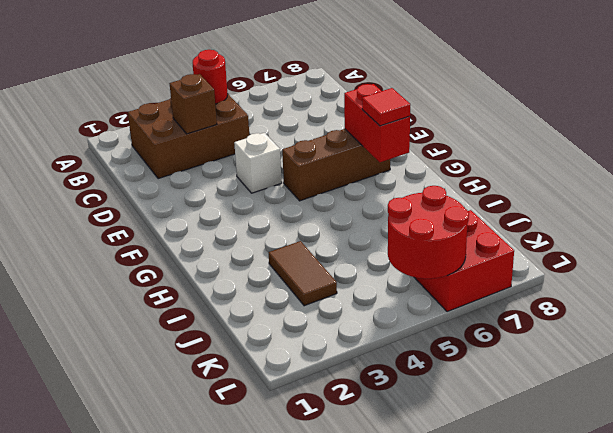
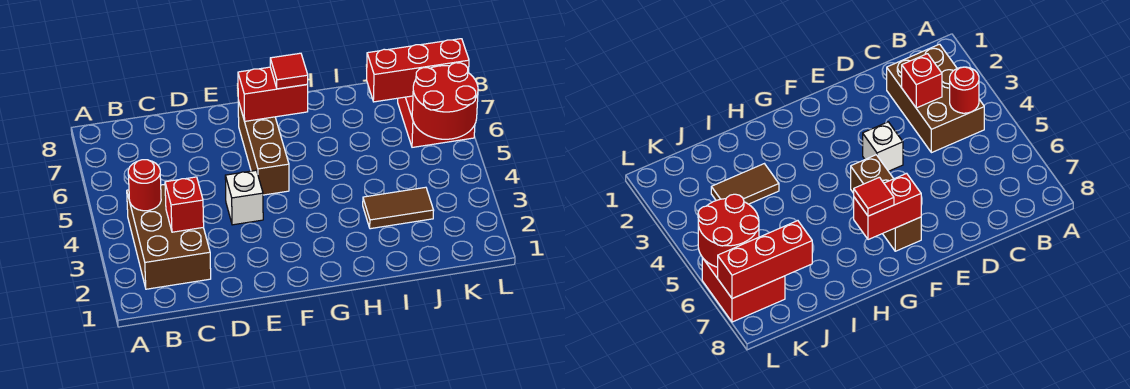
brown brick C3 level 2 -> red brick C3 level 2
none -> red brick J7:L7 level 2

